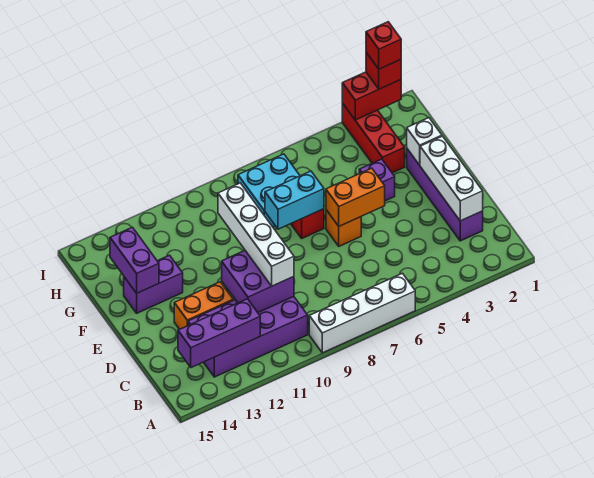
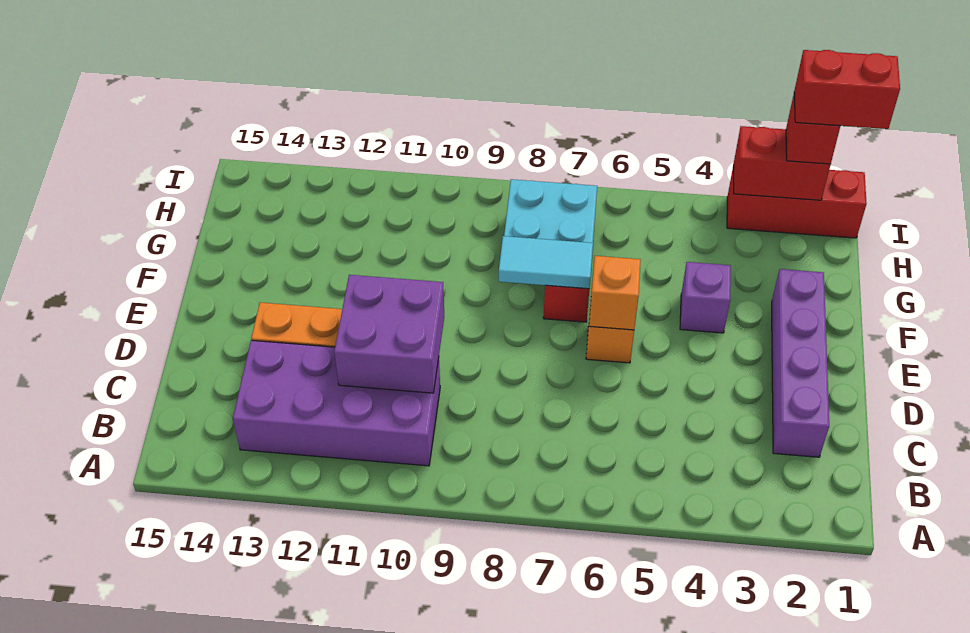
white brick A6:A9 level 1 -> none
purple brick B12:B14 level 2 -> none
white brick C2:E2 level 2 -> none
white brick C10:F10 level 3 -> none
orange brick E5:E6 level 2 -> orange brick E6 level 2
white brick F2 level 2 -> none
cyan brick F7:F8 level 2 -> cyan tile F7:F8 level 2
purple brick F13:F14 level 1 -> none
purple brick F14:G14 level 2 -> none
red brick G3:I3 level 1 -> red brick I1:I3 level 1
red brick I2 level 4 -> red brick I1:I2 level 4

